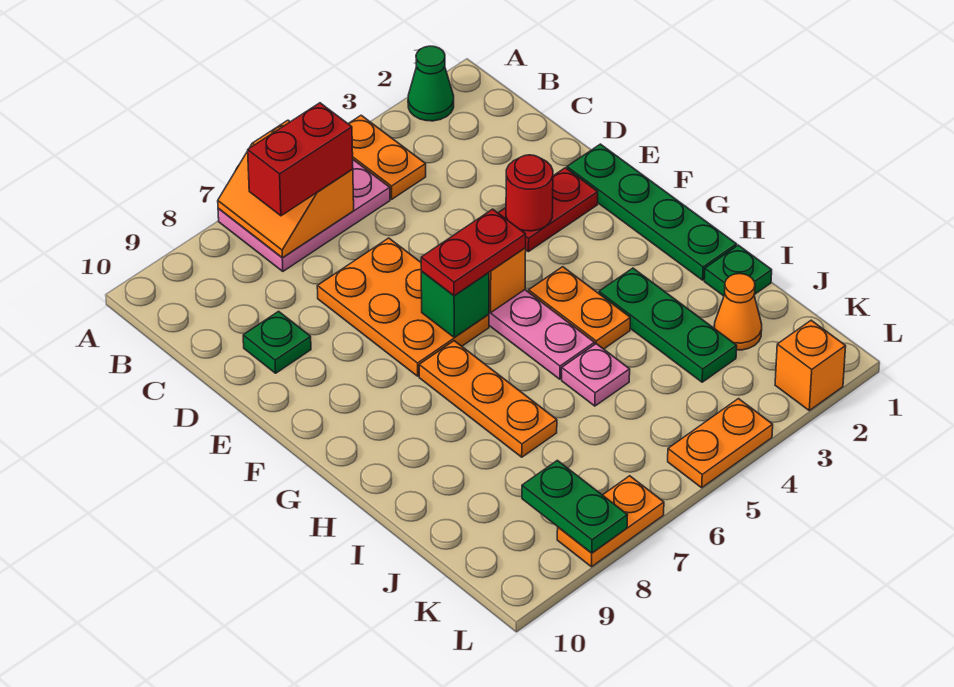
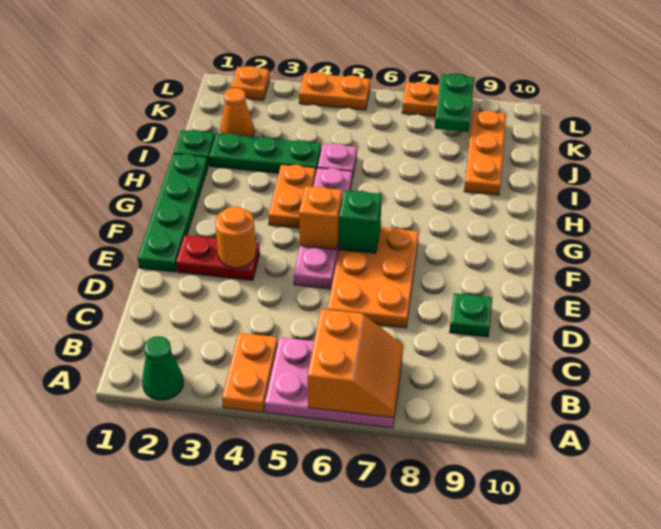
red brick B6:B7 level 3 -> none
red round brick E3 level 2 -> orange round brick E3 level 2
red plate F5:F6 level 3 -> none
orange plate G7:I7 level 1 -> orange plate I9:K9 level 1
green plate H3:J3 level 1 -> green plate I2:I4 level 1
orange brick L2 level 1 -> orange plate L2 level 1

